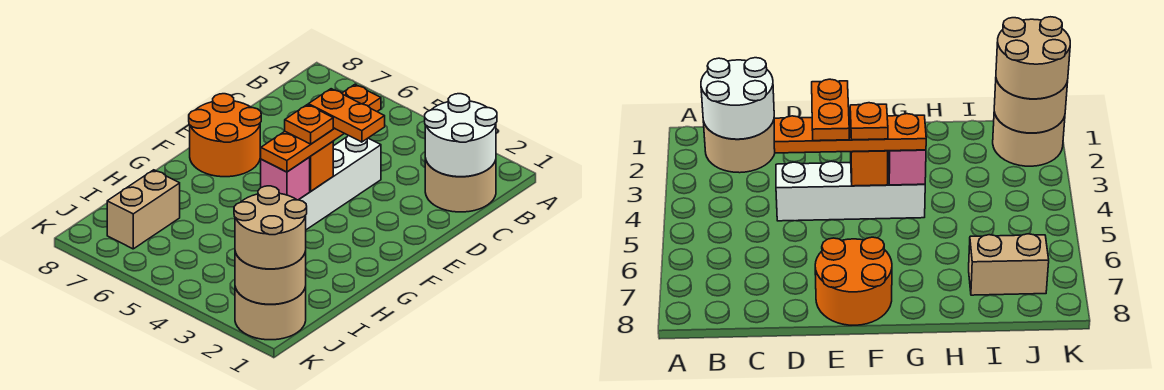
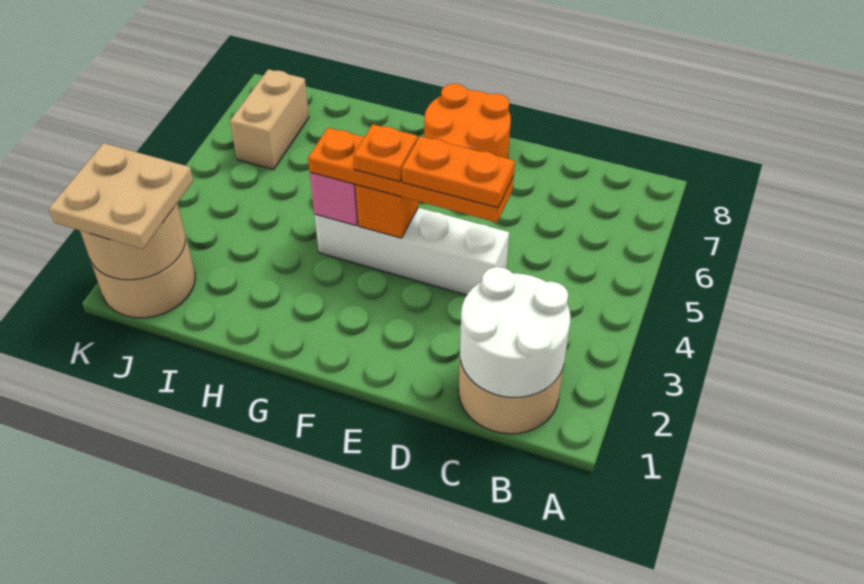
orange plate E3:E4 level 4 -> orange plate D4:E4 level 4
tan brick I7:J7 level 1 -> tan brick J6:J7 level 1
tan round brick J1:K2 level 3 -> tan plate J1:K2 level 3

